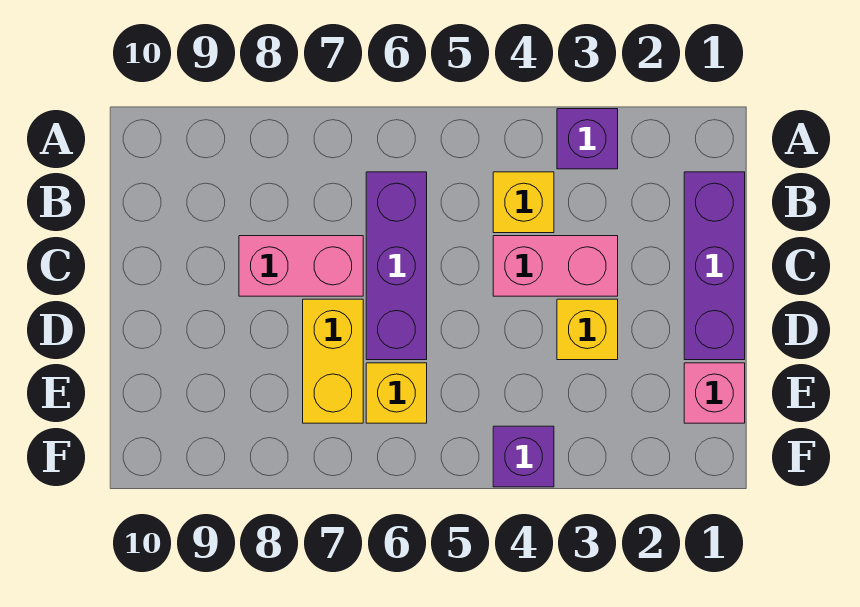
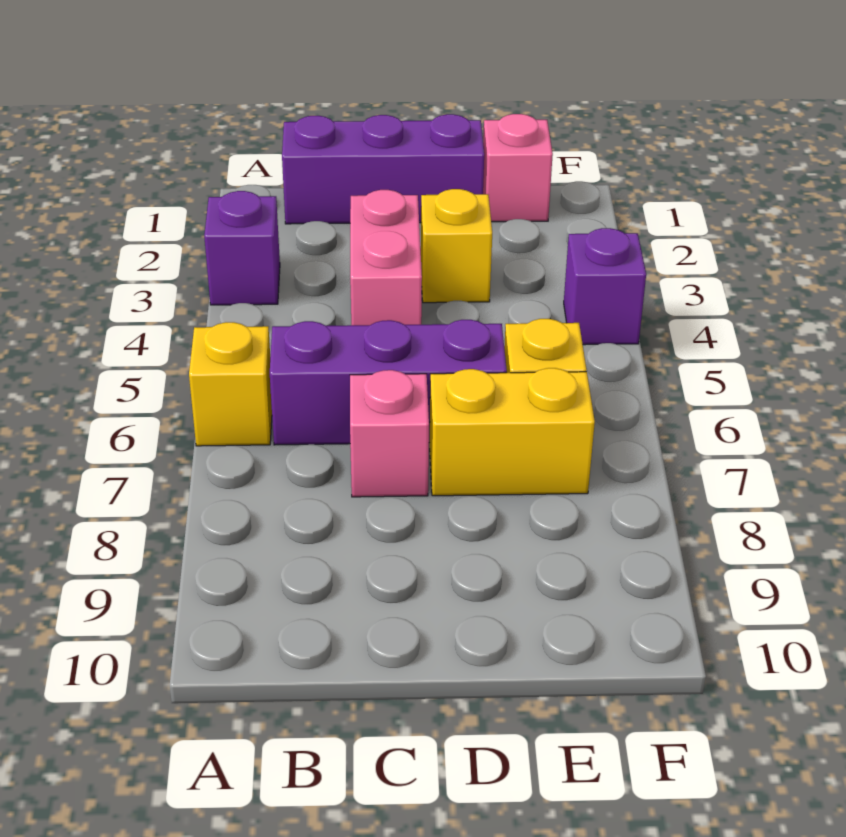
yellow brick B4 level 1 -> yellow brick A6 level 1
pink brick C7:C8 level 1 -> pink brick C7 level 1

